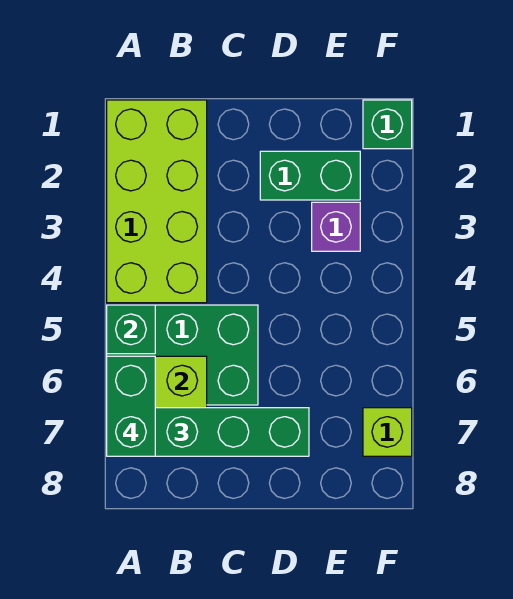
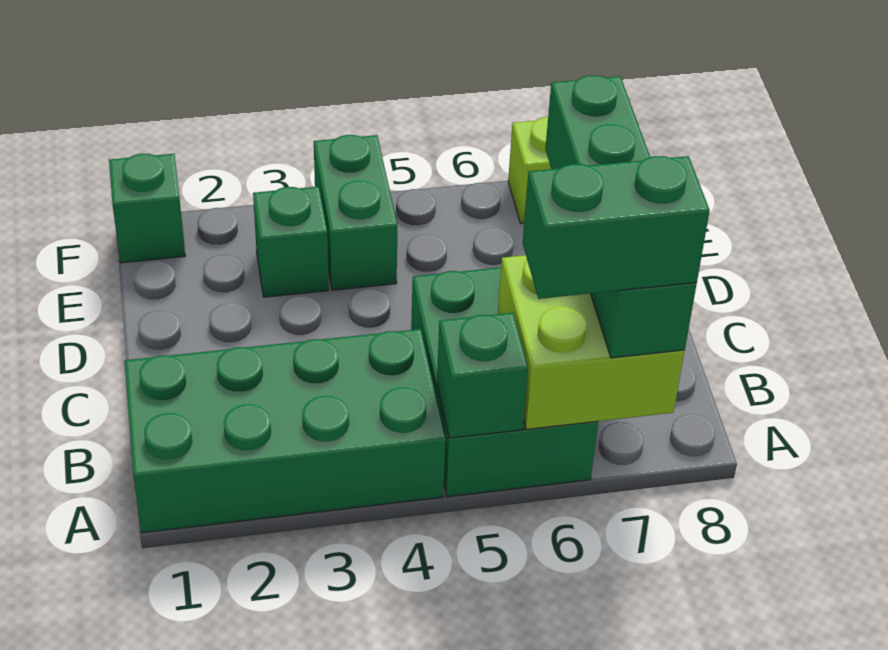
lime brick A1:B4 level 1 -> green brick A1:B4 level 1
green brick D2:E2 level 1 -> green brick E4:F4 level 1
purple brick E3 level 1 -> green brick E3 level 1

